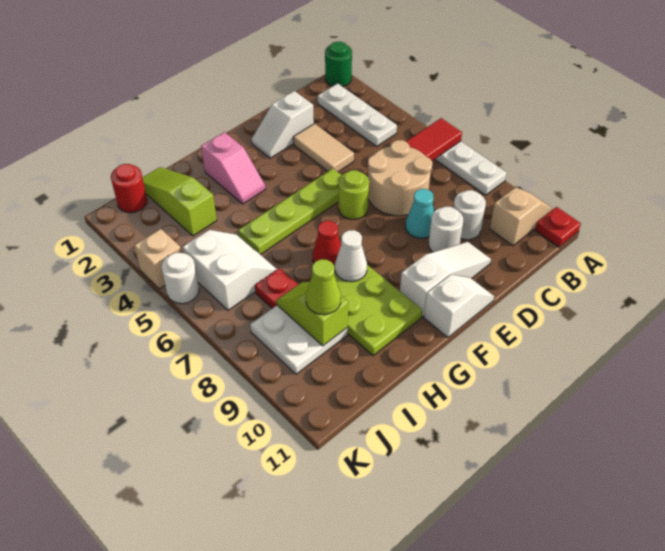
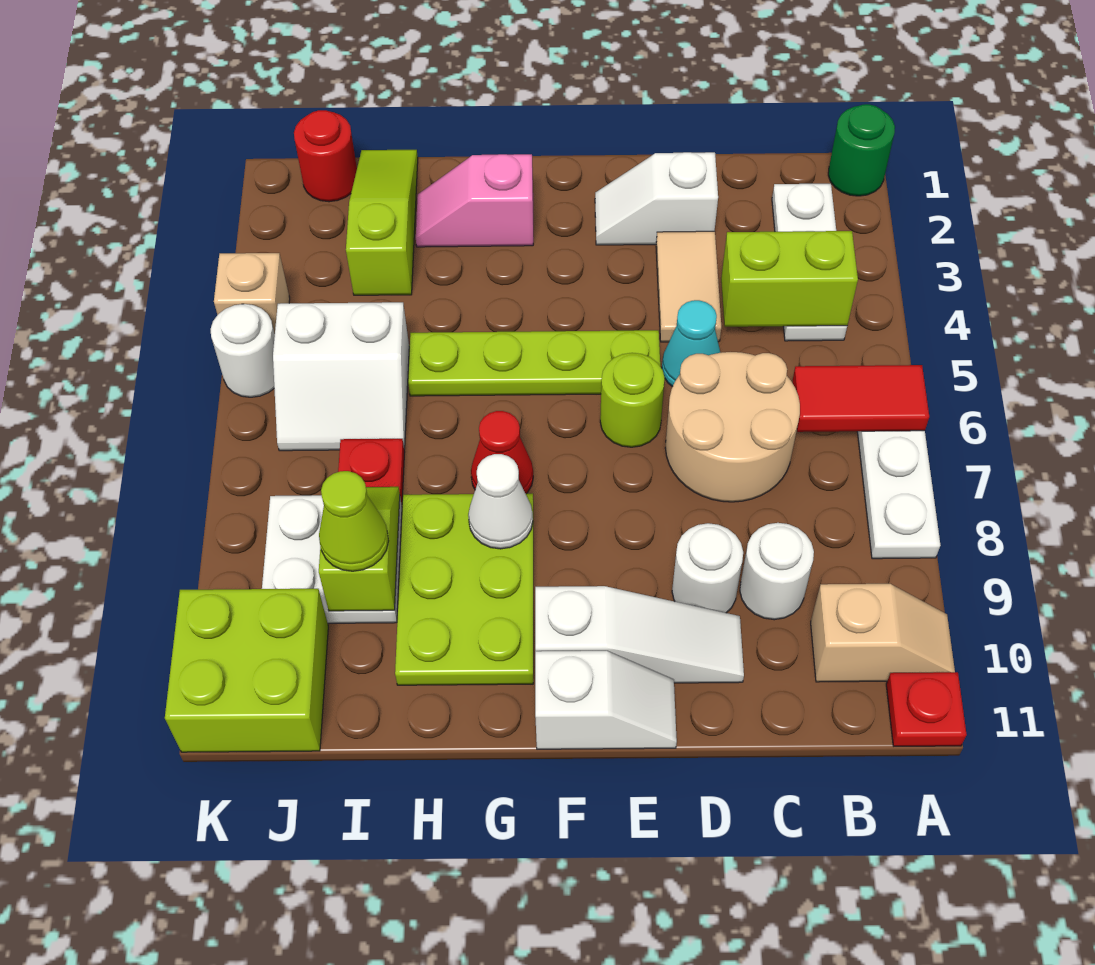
none -> lime brick B4:C4 level 2
cyan cone D8 level 1 -> cyan cone D5 level 1
pink slope G2:G3 level 1 top 2 -> pink slope G2:H2 level 1 top G
white slope I5:J6 level 1 top J -> white slope I5:J6 level 1 top 5
none -> lime brick J10:K11 level 1

